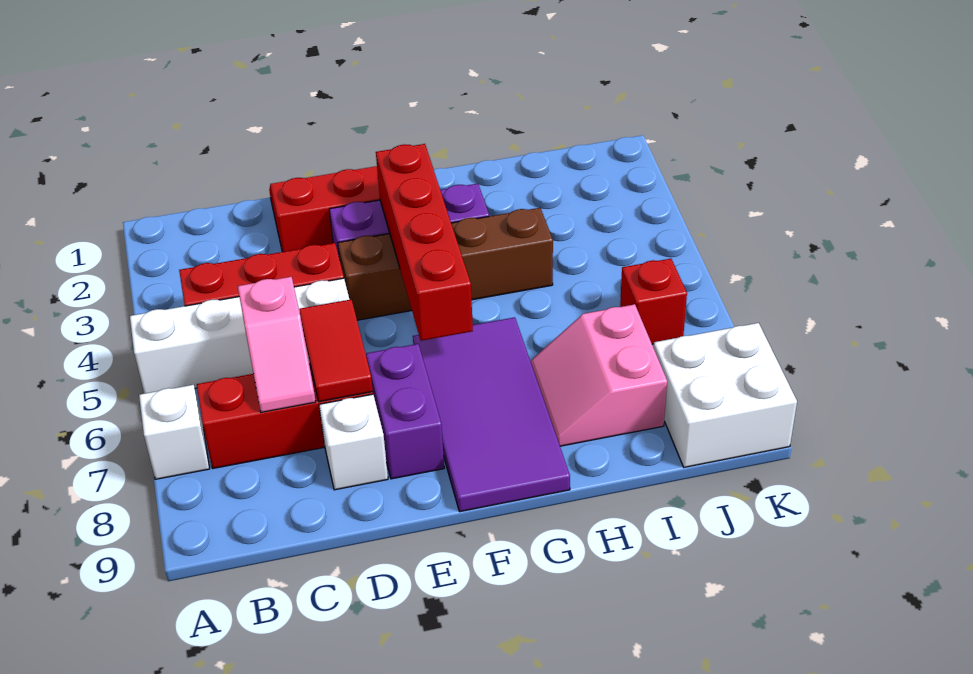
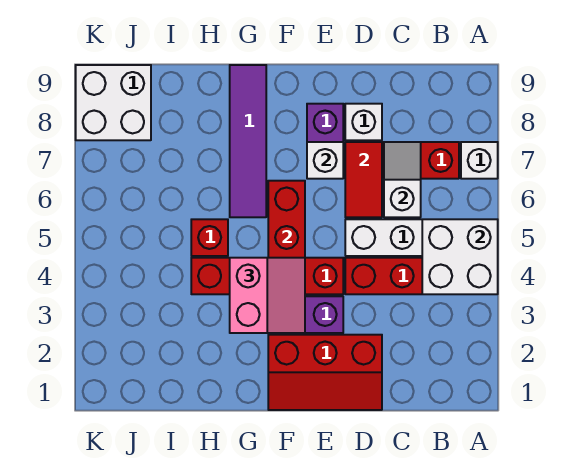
none -> white brick A4:B5 level 2
pink slope C6:C7 level 2 top 6 -> white slope C6:C7 level 2 top 6
brown brick E4:H4 level 1 -> red brick E4:H4 level 1
none -> white brick E7 level 2
purple tile F6:G9 level 1 -> purple tile G6:G9 level 1
pink slope H7:I8 level 1 top I -> pink slope F3:G4 level 3 top G
red brick J6 level 1 -> red brick H5 level 1

